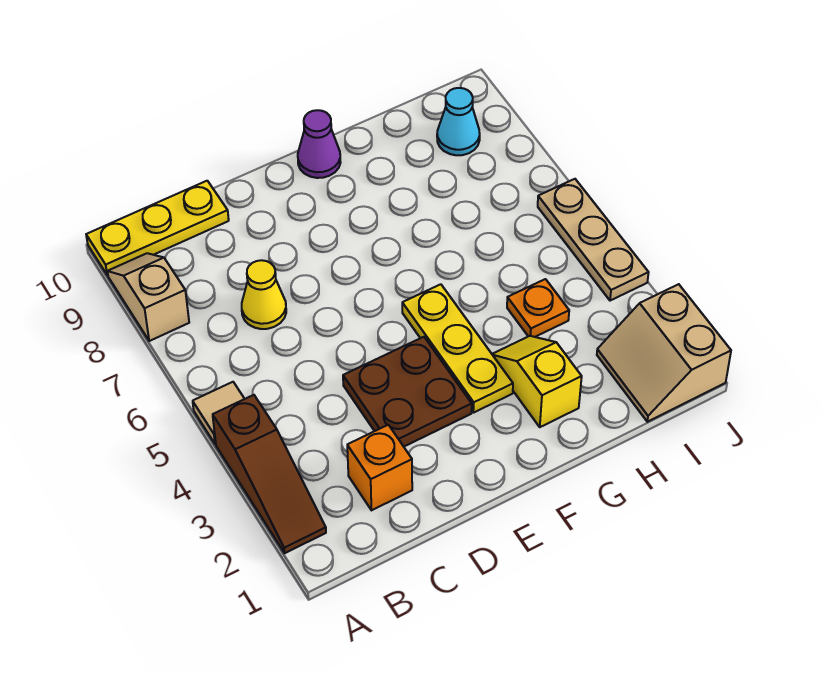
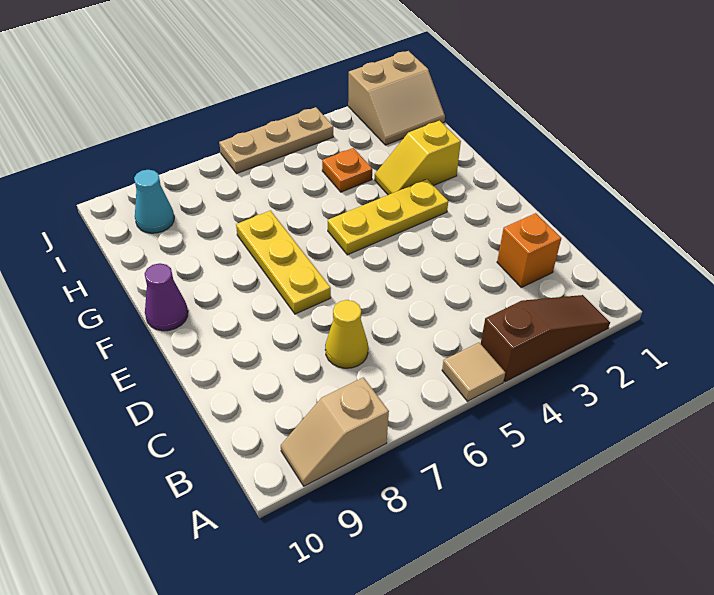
yellow plate A10:C10 level 1 -> yellow plate E7:G7 level 1
brown plate D3:E4 level 1 -> none

